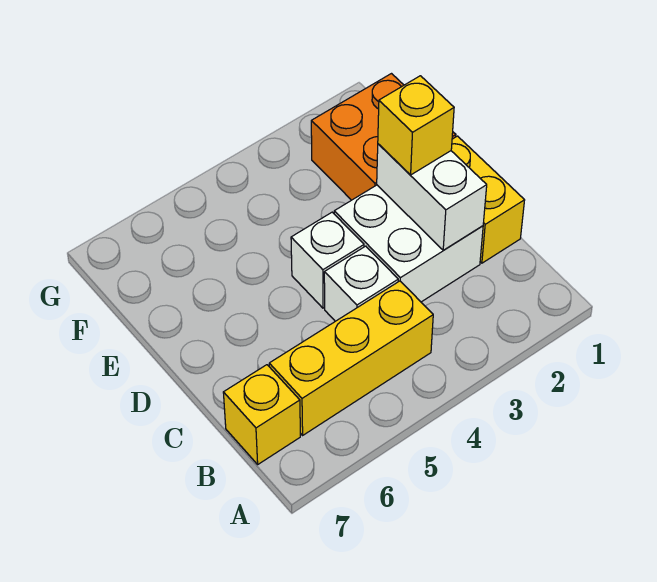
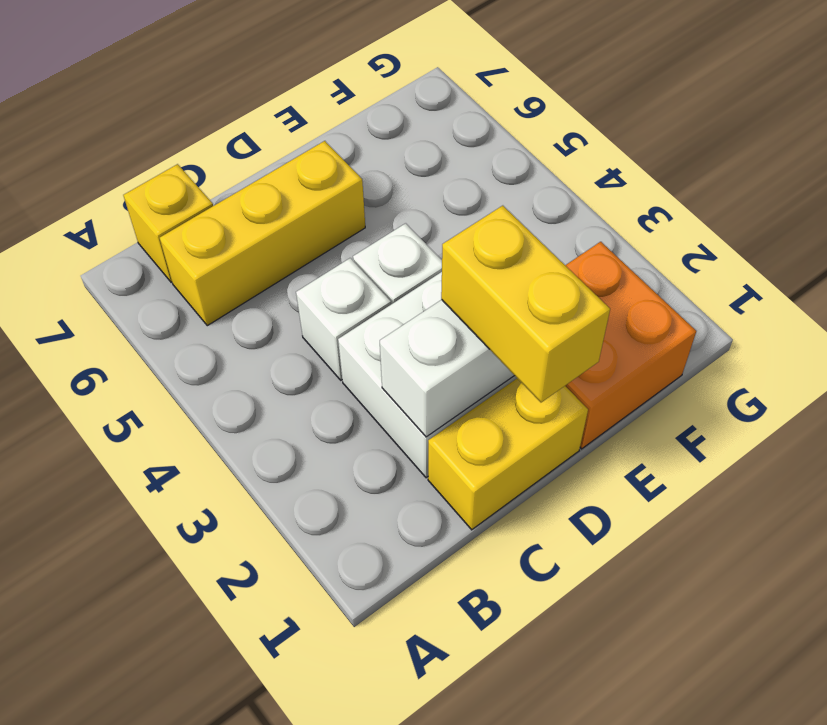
yellow brick B4:B6 level 1 -> yellow brick B6:D6 level 1
yellow brick D2 level 3 -> yellow brick D1:D2 level 3

